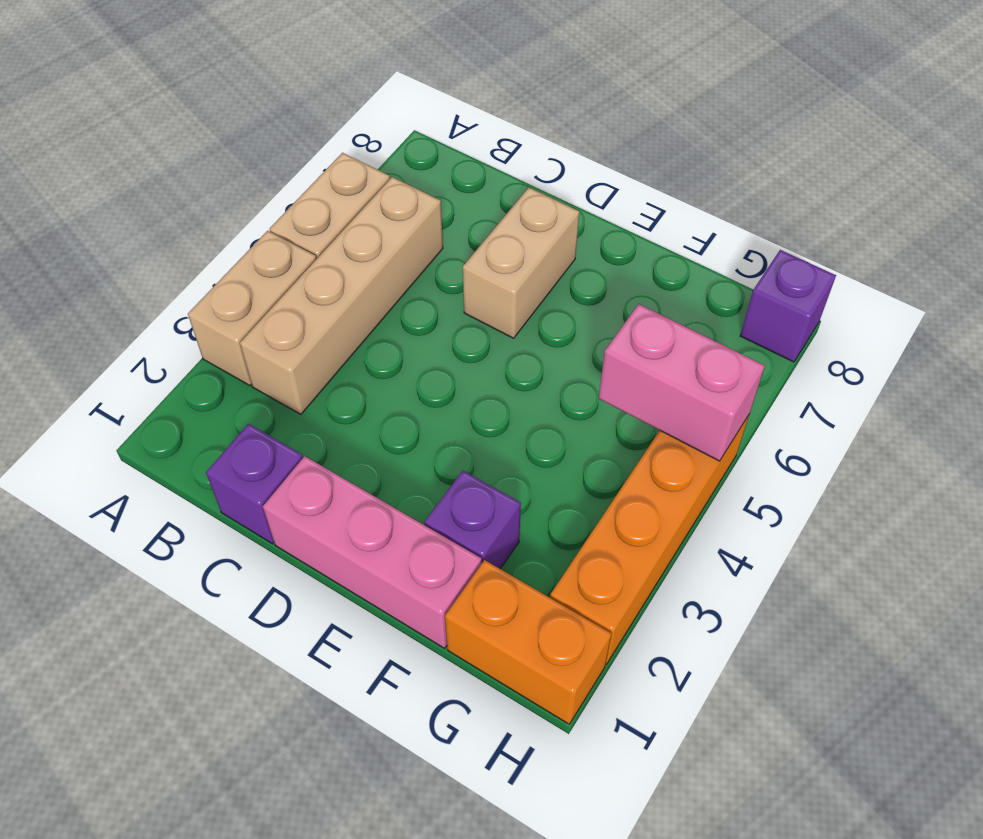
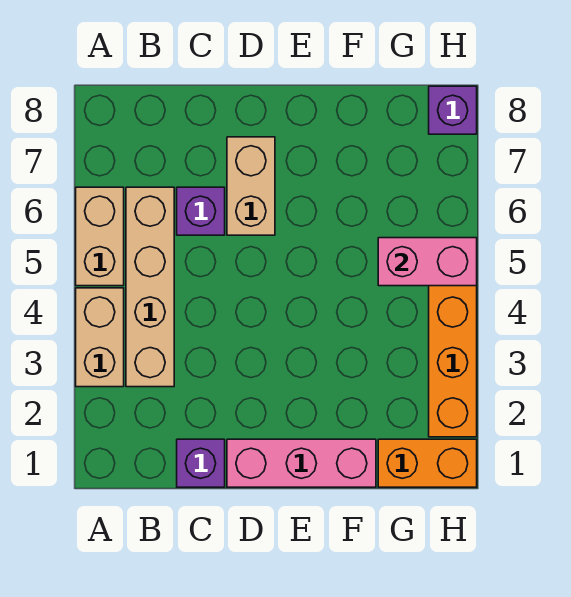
purple brick F2 level 1 -> purple brick C6 level 1

